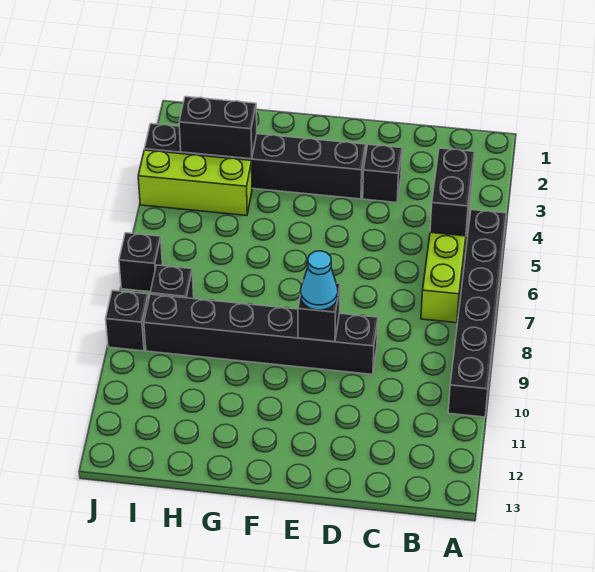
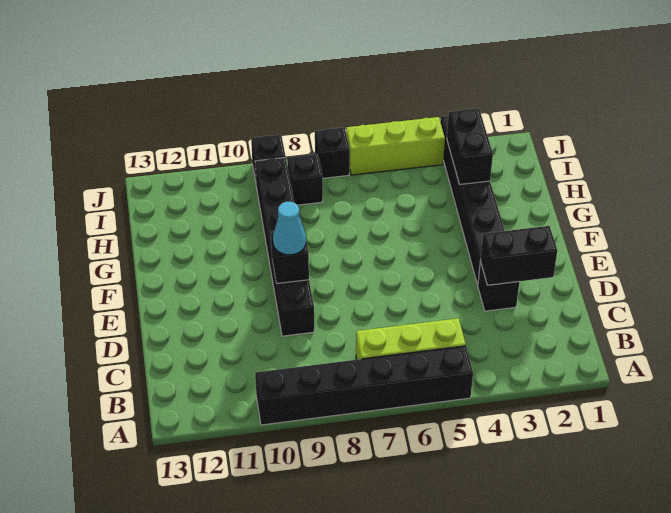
black brick B4:B5 level 2 -> black brick D2:D3 level 2
lime brick H4:J4 level 1 -> lime brick J4:J6 level 1

